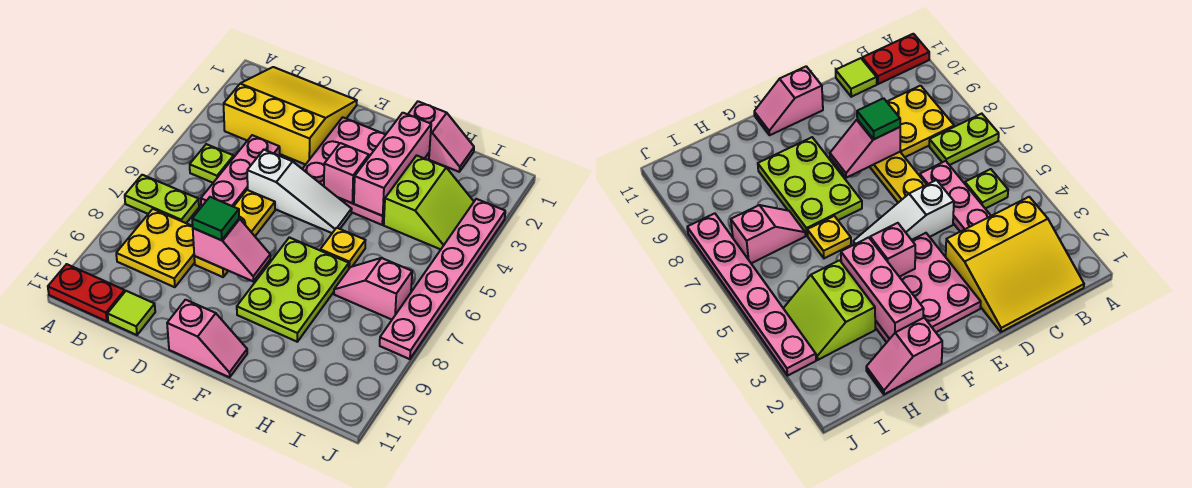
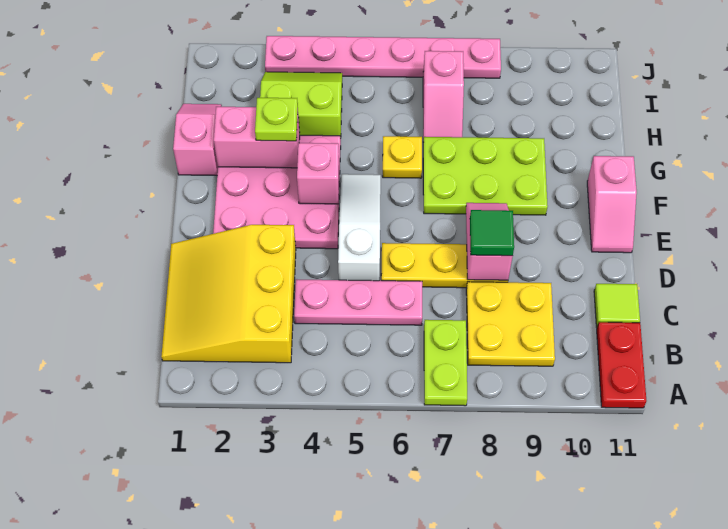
lime plate B5 level 1 -> lime plate G3 level 3
pink slope E11:F11 level 1 top E -> pink slope E11:F11 level 1 top F
pink brick G2:G4 level 2 -> pink brick G2:G3 level 2

